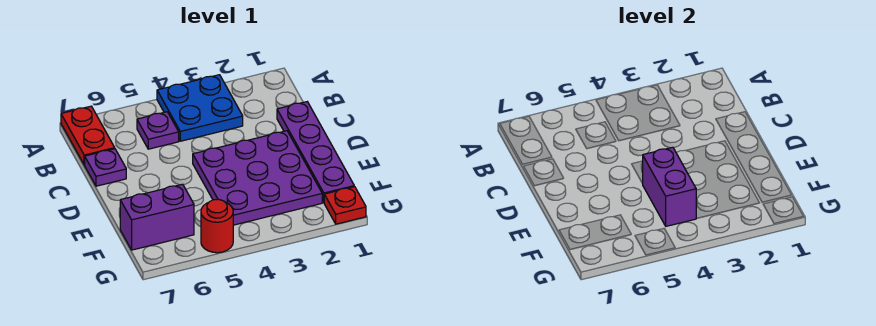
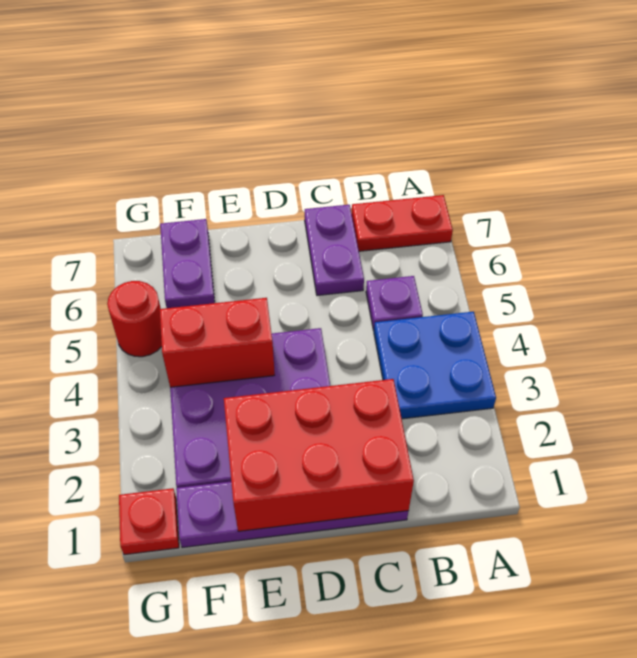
none -> red brick C1:E2 level 2
purple plate C7 level 1 -> purple plate C6:C7 level 1
purple brick E4:F4 level 2 -> red brick E4:F4 level 2
purple brick F6:F7 level 1 -> purple plate F6:F7 level 1

